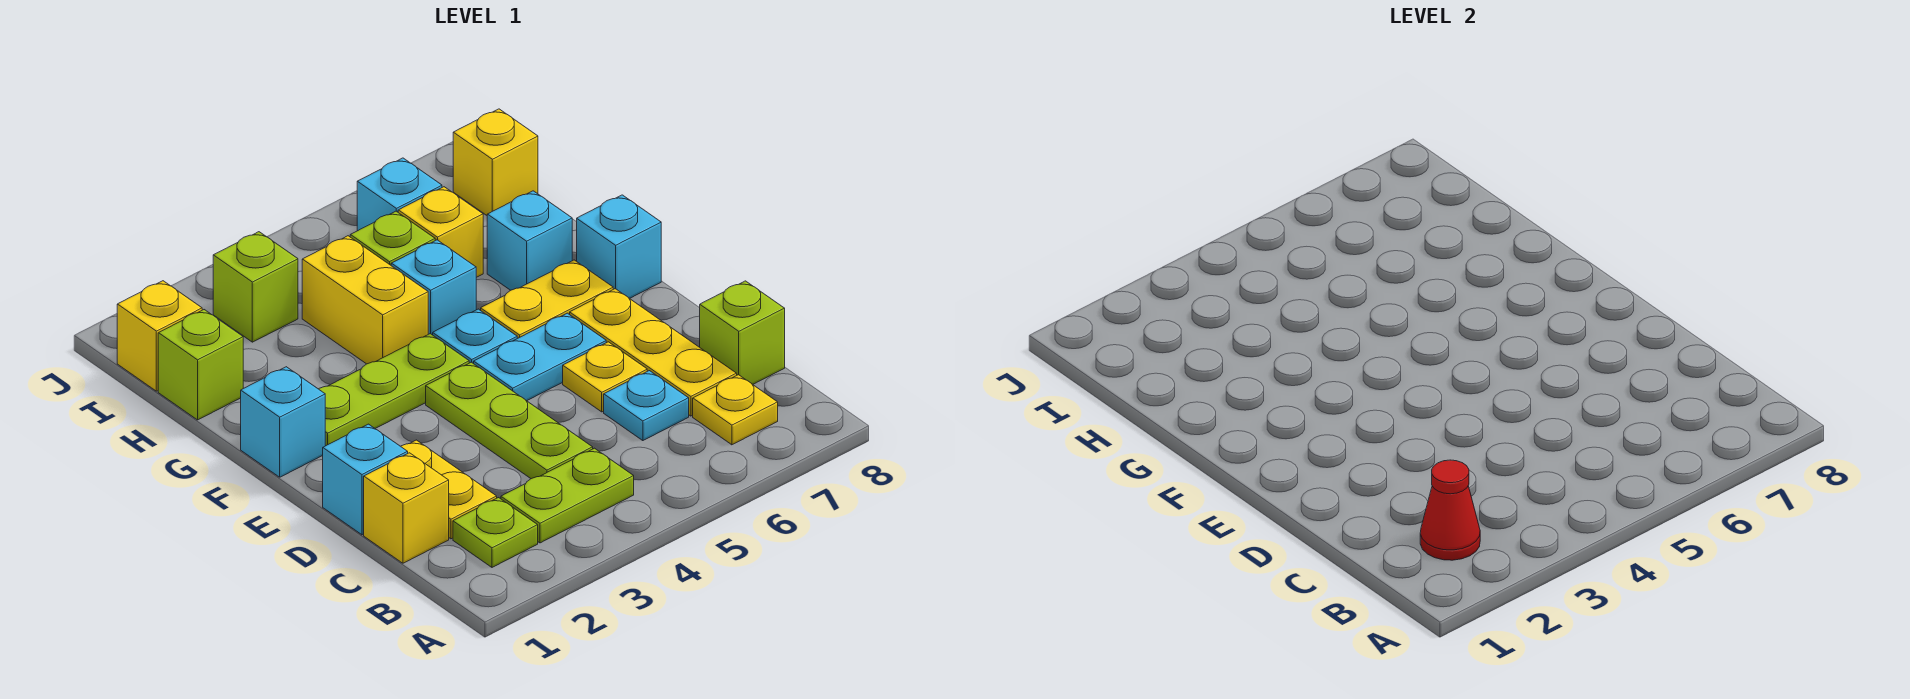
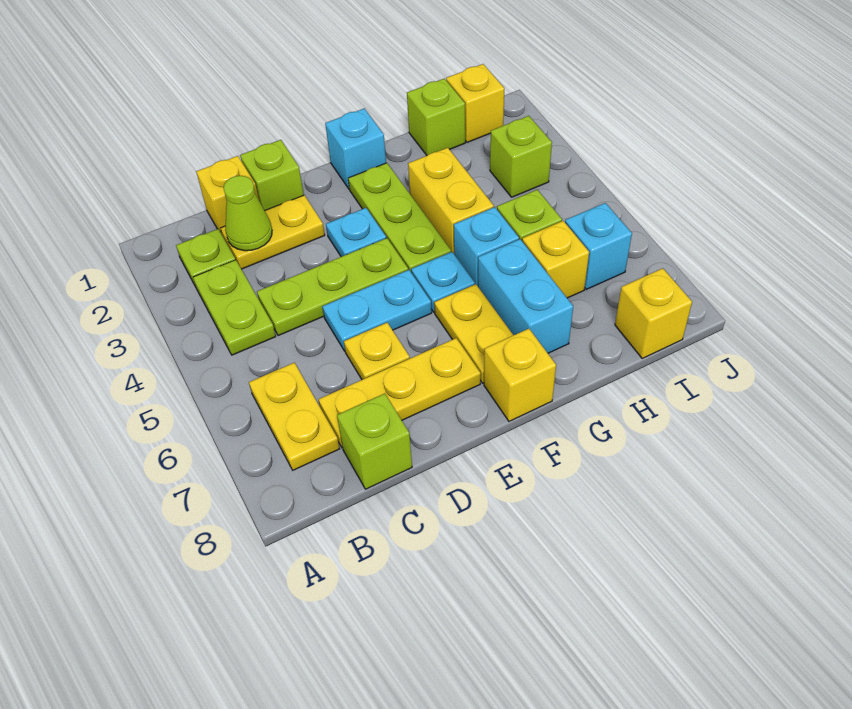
red cone B2 level 2 -> none
yellow plate B7 level 1 -> yellow plate B6:B7 level 1
none -> lime cone C2 level 2
cyan plate C6 level 1 -> cyan plate E3 level 1
cyan brick D1 level 1 -> lime brick D1 level 1
cyan plate E5:E6 level 1 -> cyan plate D5:E5 level 1
cyan brick F8 level 1 -> yellow brick F8 level 1
yellow brick G4:H4 level 1 -> yellow brick G3:G4 level 1
cyan brick G7 level 1 -> cyan brick G6:G7 level 1

